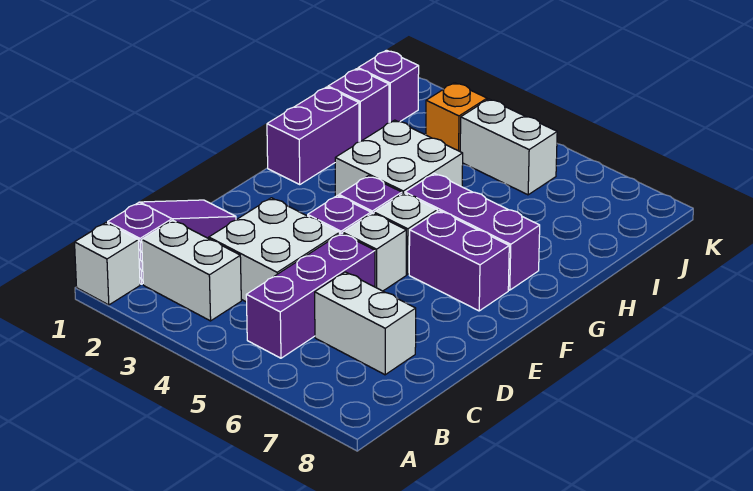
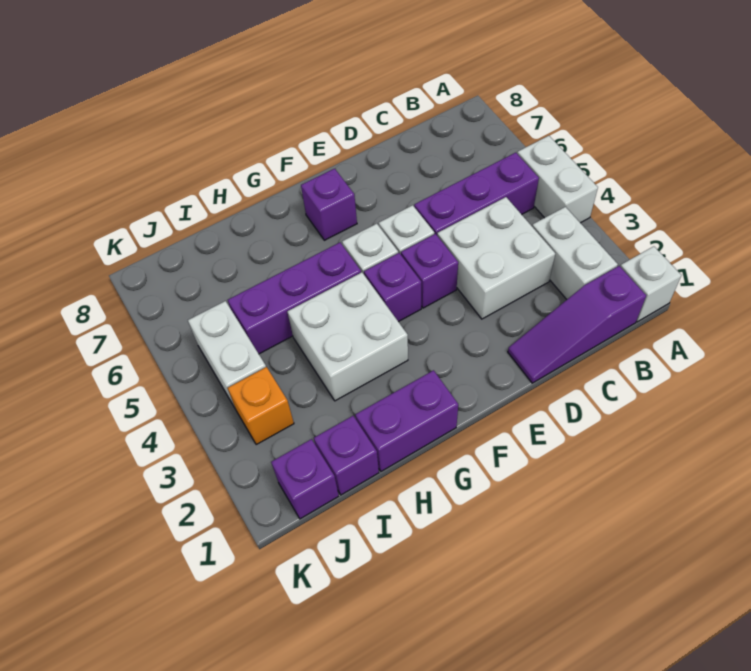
white brick C6:C7 level 1 -> white brick A4:A5 level 1
purple brick F6:F7 level 1 -> purple brick F7 level 1
purple brick G5:G7 level 1 -> purple brick G5:I5 level 1

